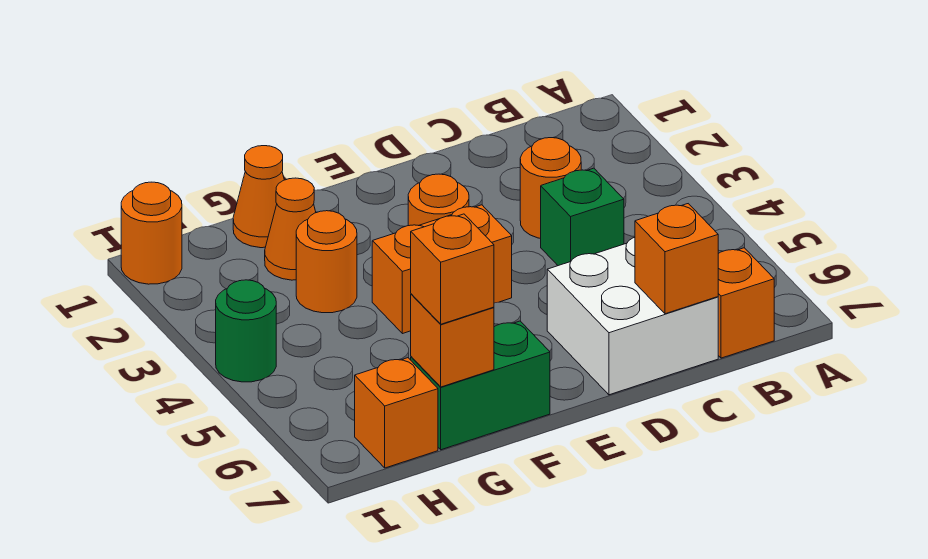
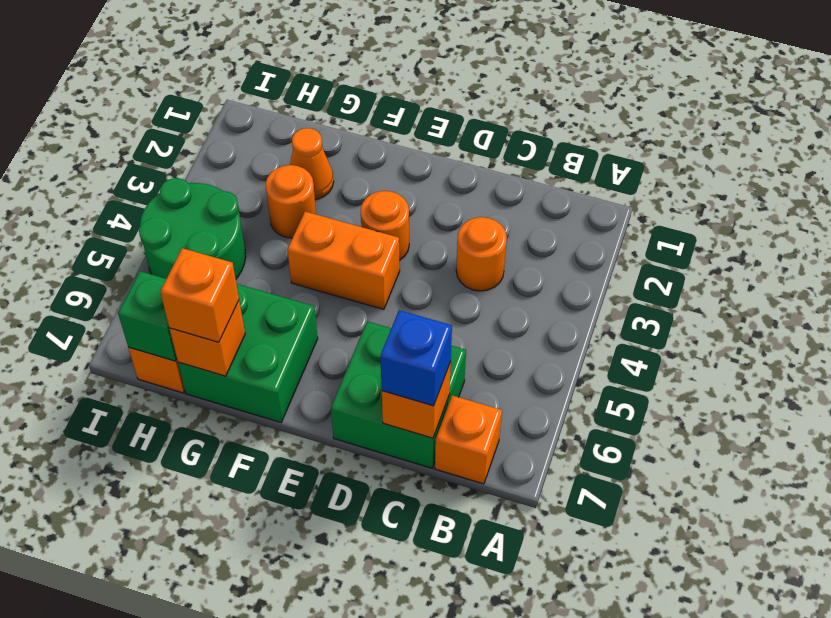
green brick C4 level 1 -> green brick H7 level 2
white brick C6:D7 level 1 -> green brick C6:D7 level 1
none -> blue brick C7 level 3
green brick F7:G7 level 1 -> green brick F6:G7 level 1
orange cone G1 level 1 -> none
orange round brick I1 level 1 -> none
green round brick I4 level 1 -> green round brick H4:I5 level 1

